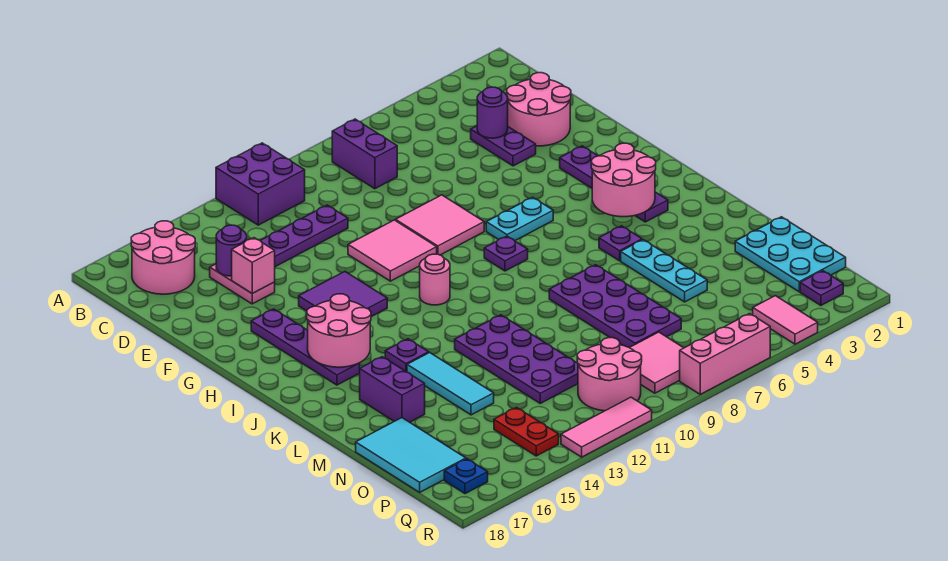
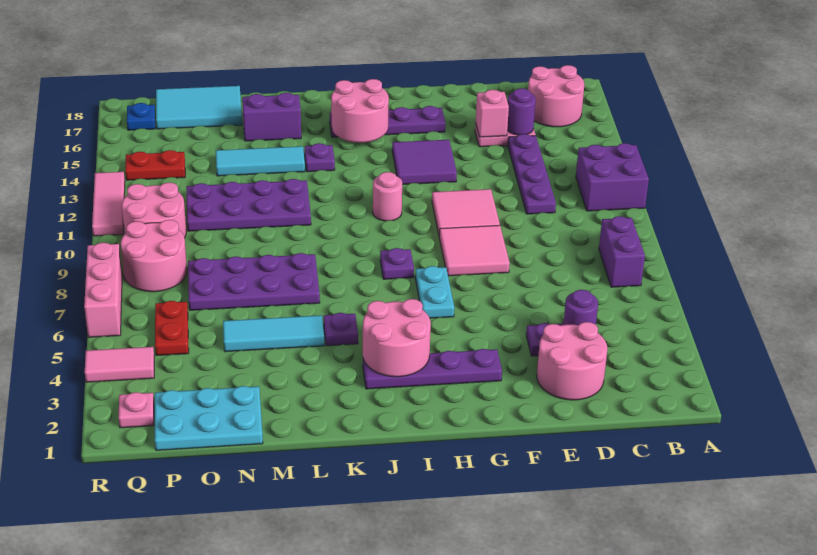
purple brick B8:C8 level 1 -> purple brick B7:B8 level 1
cyan plate L5:N5 level 1 -> cyan tile L5:N5 level 1
none -> red plate P5:P6 level 1
pink tile P8:Q9 level 1 -> pink round brick P8:Q9 level 1
purple plate Q2 level 1 -> pink plate Q2 level 1

